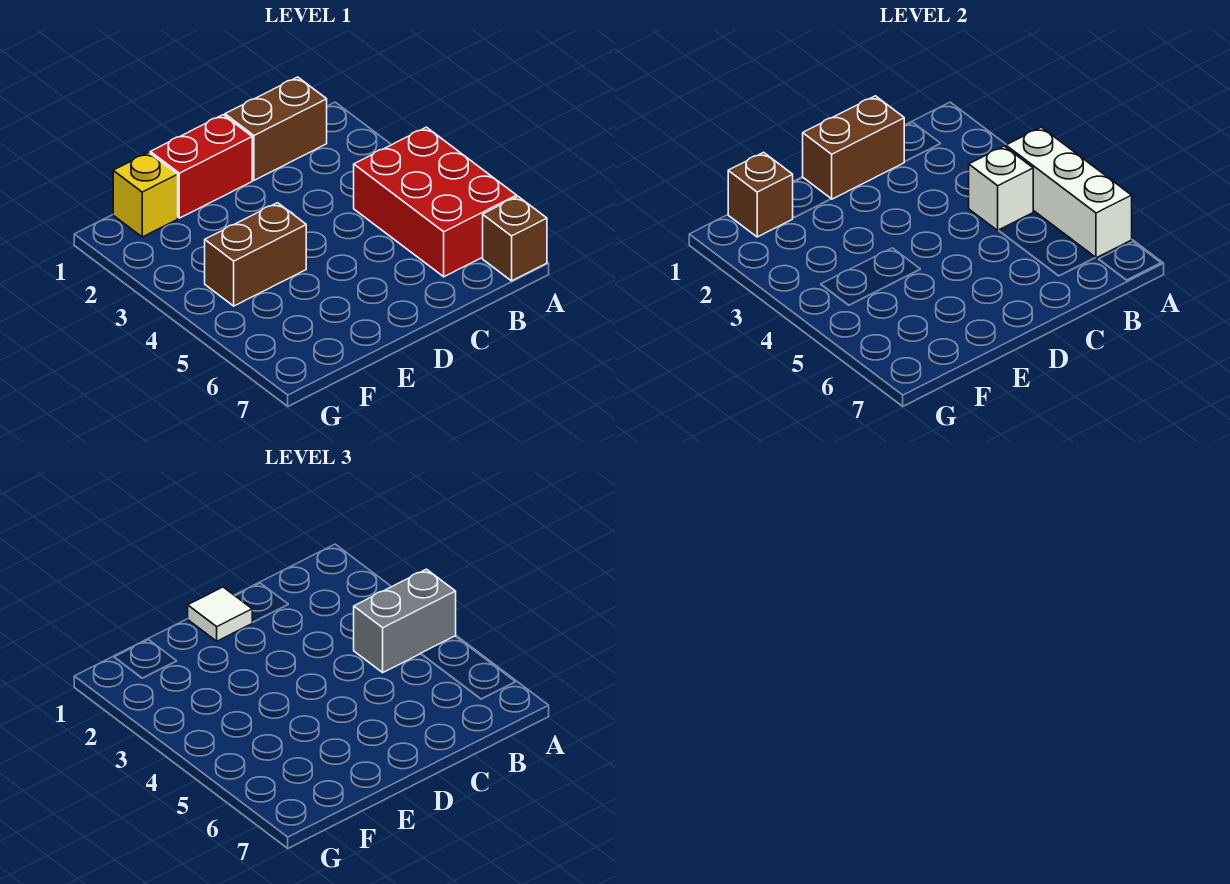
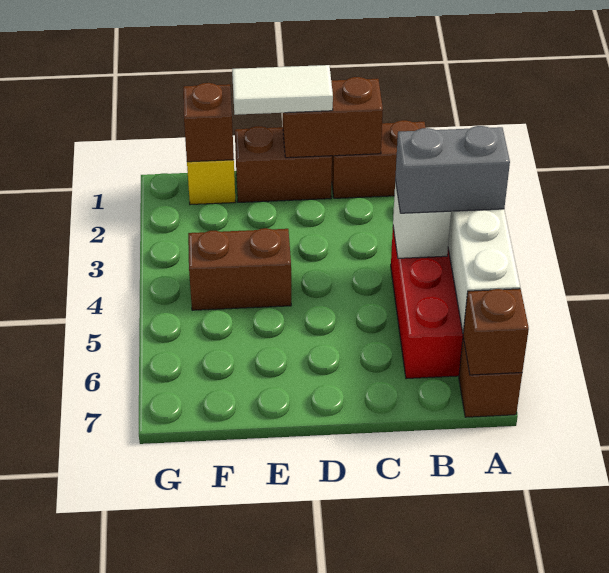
none -> brown brick A7 level 2
red brick D1:E1 level 1 -> brown brick D1:E1 level 1
white tile D1 level 3 -> white tile D1:E1 level 3

